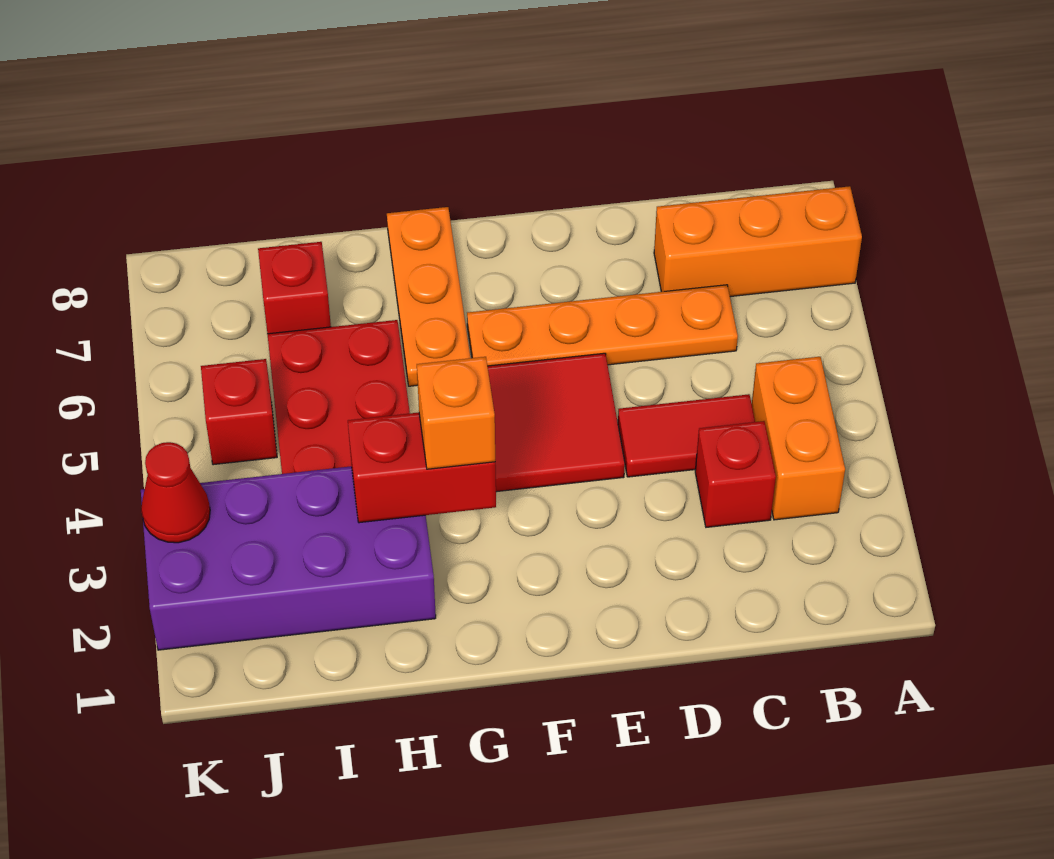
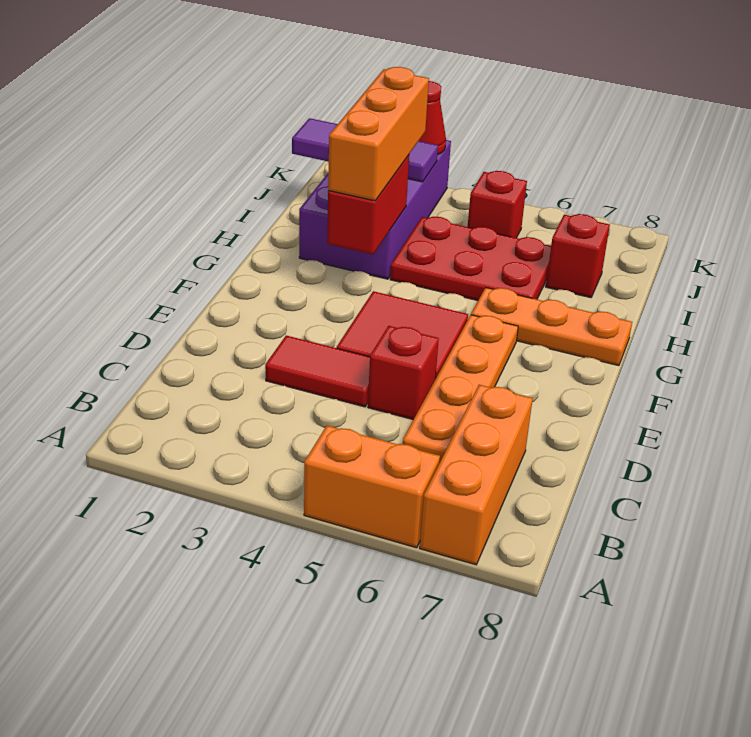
orange brick B3:B4 level 1 -> orange brick A5:A6 level 1
red brick C3 level 1 -> red brick D5 level 1
red tile C4:D4 level 1 -> red tile D3:D4 level 1
orange brick G3 level 3 -> orange brick G3:I3 level 3
none -> purple tile J1:J3 level 2

